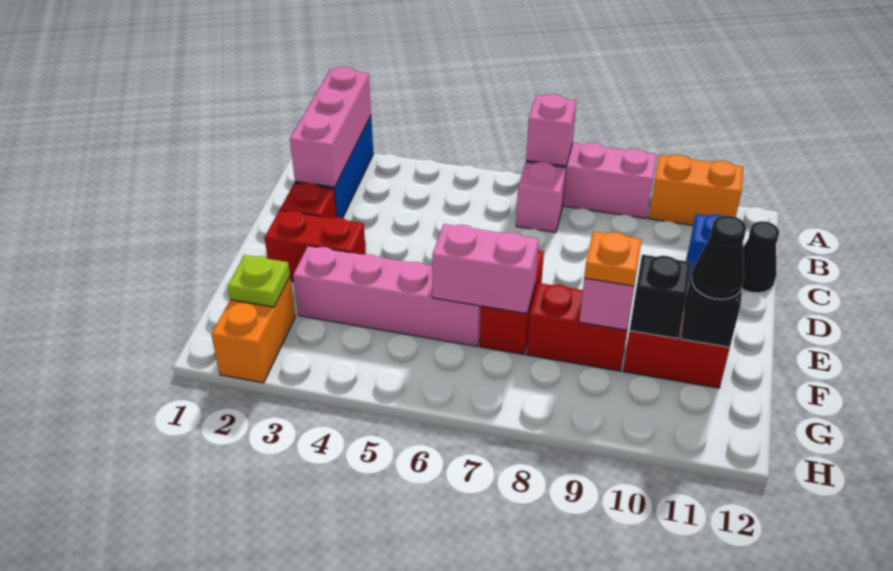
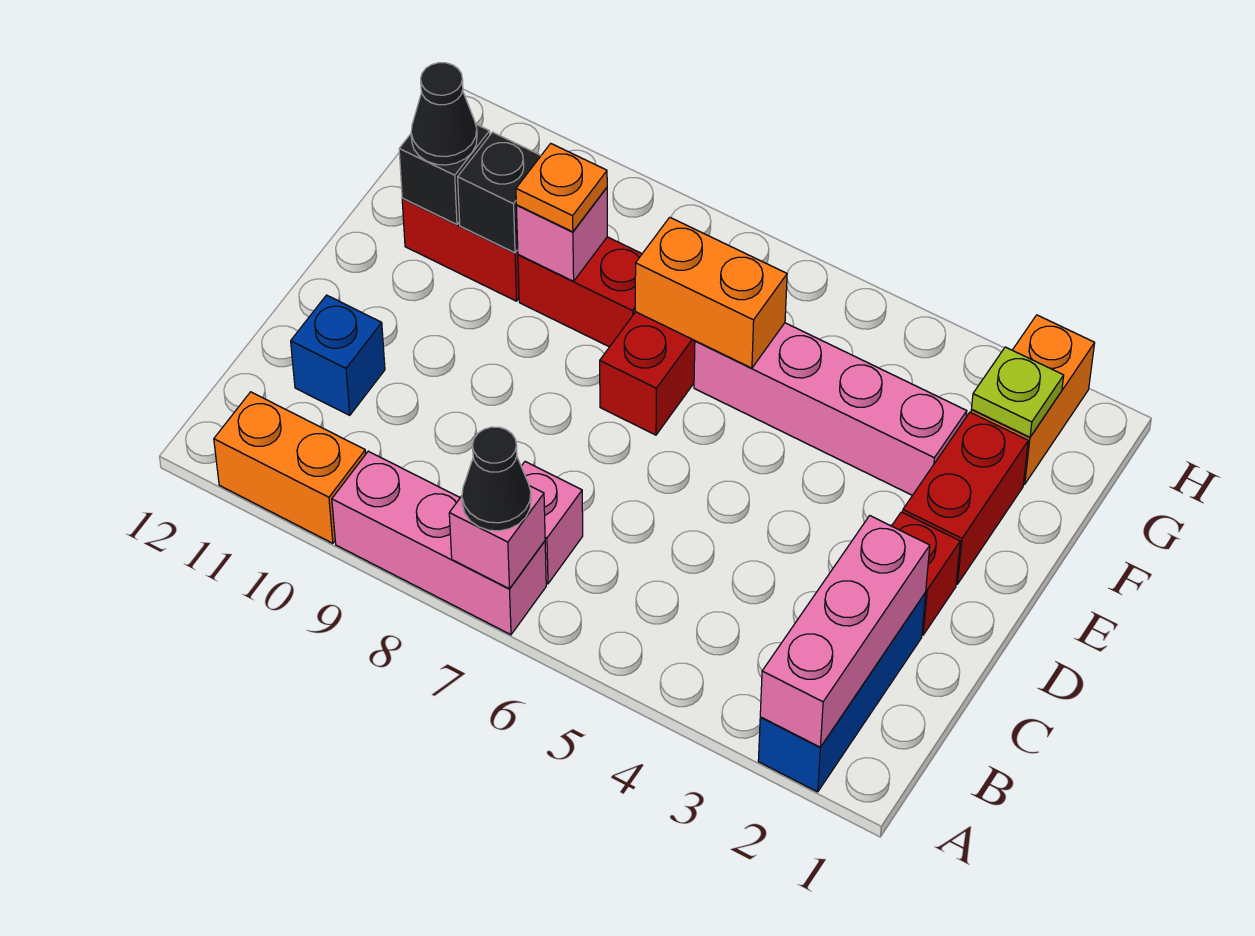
black cone C12 level 1 -> black cone A7 level 3
red brick E2:E3 level 1 -> red brick E2:F2 level 1
pink brick F6:F7 level 2 -> orange brick F6:F7 level 2

